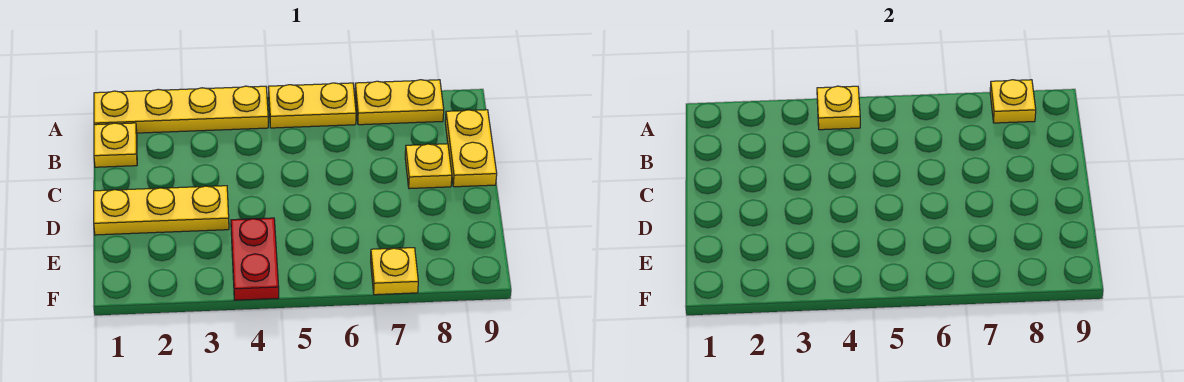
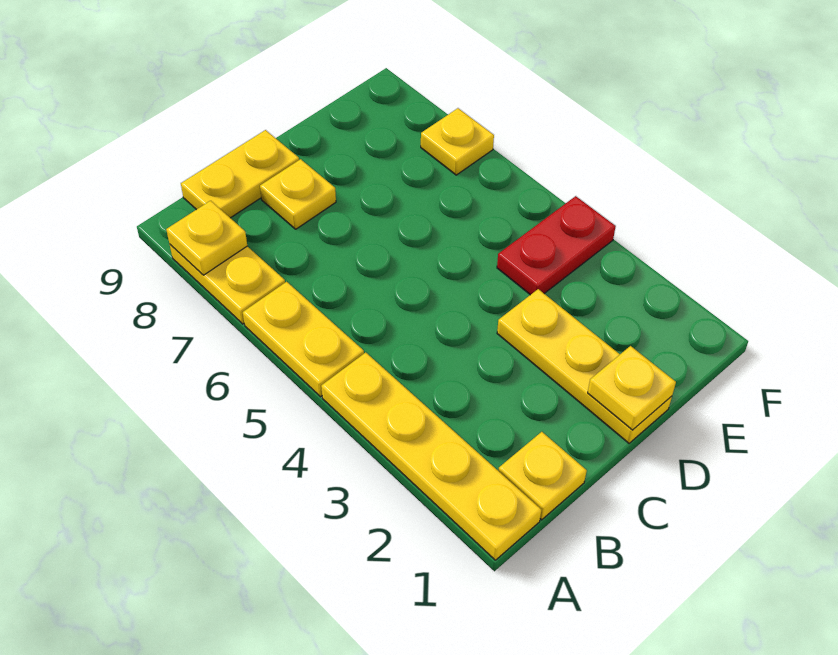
yellow plate A4 level 2 -> yellow plate D1 level 2

